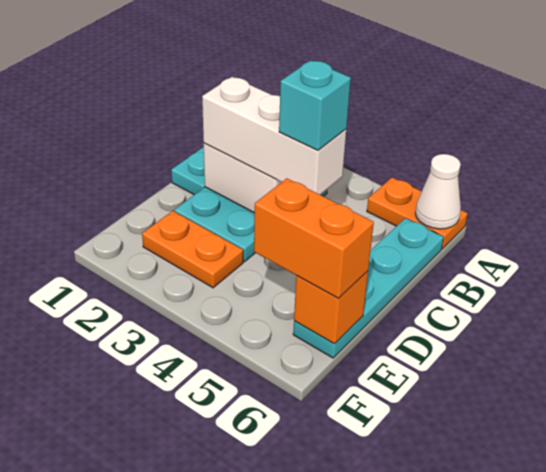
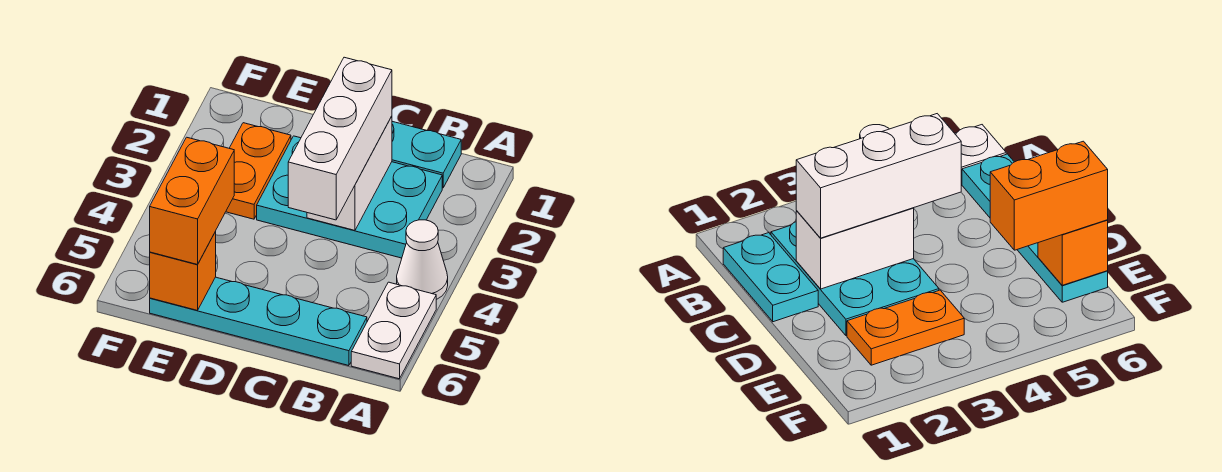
orange plate A5:A6 level 1 -> white plate A5:A6 level 1
white cone A6 level 2 -> white cone A4 level 1
cyan brick C4 level 4 -> none

